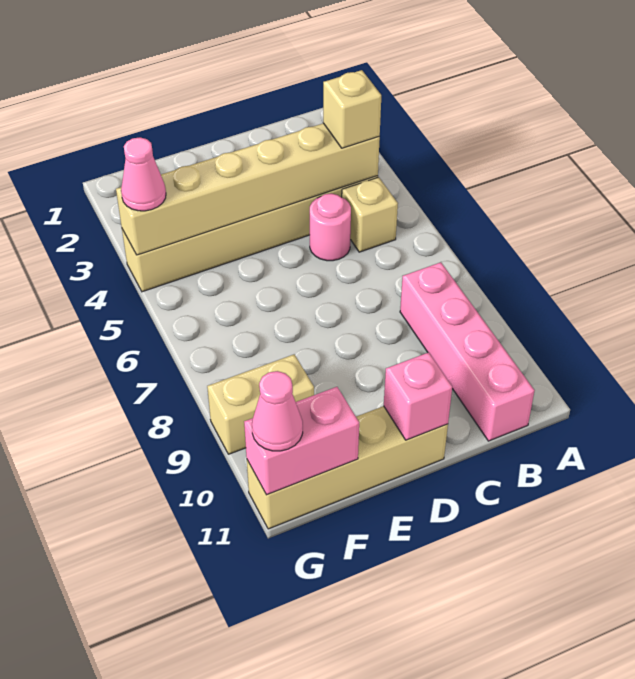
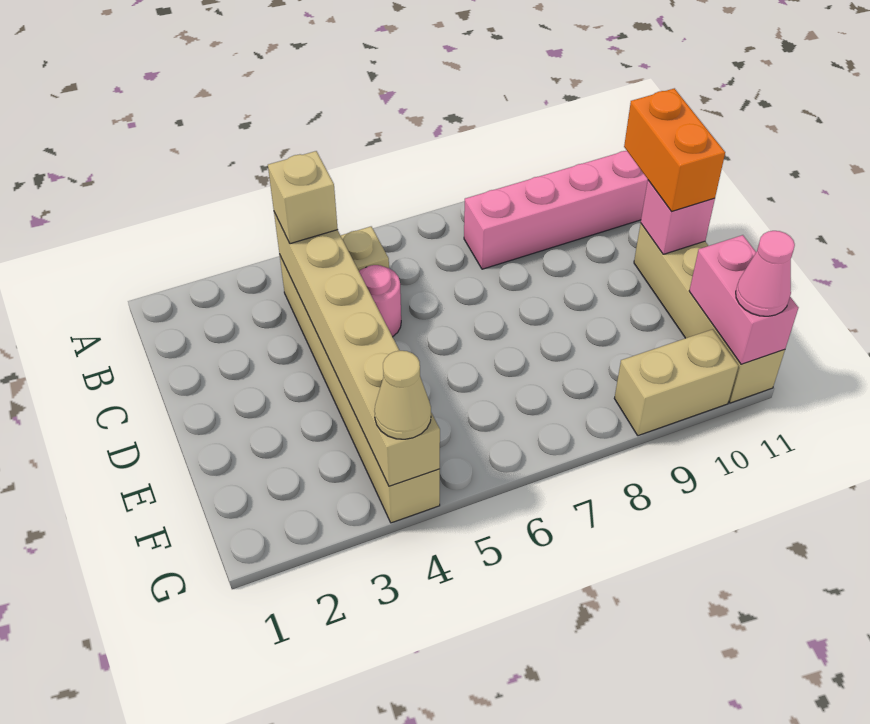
none -> orange brick C11:D11 level 3
tan brick F9:G9 level 1 -> tan brick G9:G10 level 1
pink cone G4 level 3 -> tan cone G4 level 3

